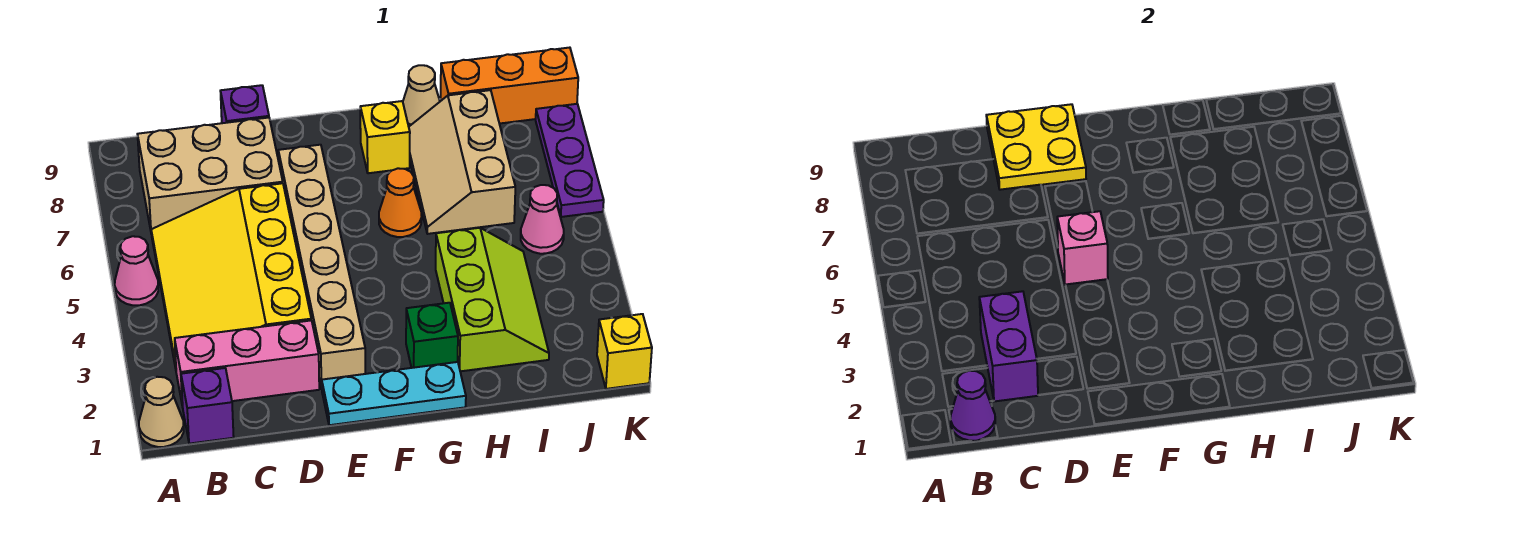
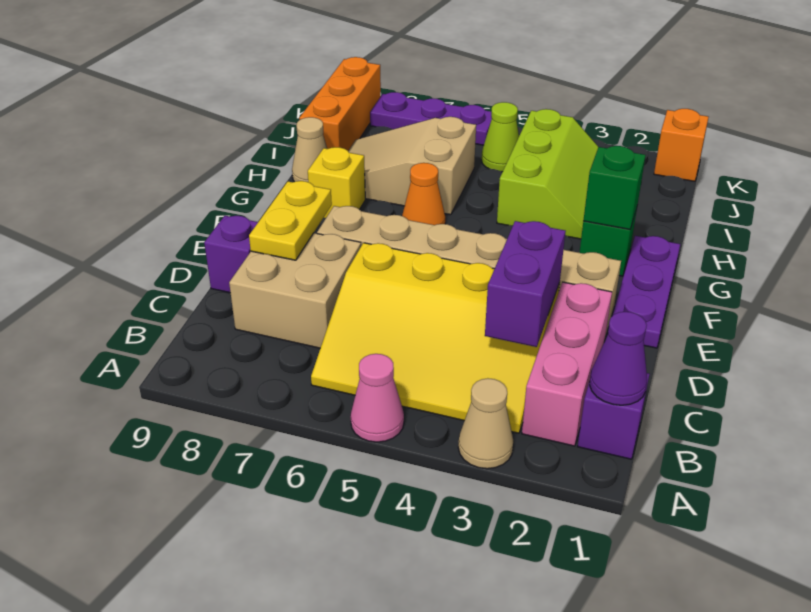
tan cone A1 level 1 -> tan cone A3 level 1
tan brick B7:D8 level 1 -> tan brick C7:D8 level 1
purple brick C2:C3 level 2 -> purple brick C3:D3 level 2
yellow plate D8:E9 level 2 -> yellow plate D8:E8 level 2
cyan plate E1:G1 level 1 -> purple plate E1:G1 level 1
pink brick E5 level 2 -> none
none -> green brick G2 level 2
lime slope H2:I4 level 1 top H -> lime slope H3:J4 level 1 top 4
tan slope H6:I8 level 1 top I -> tan slope H6:I8 level 1 top 6
pink cone J5 level 1 -> lime cone J5 level 1
yellow brick K1 level 1 -> orange brick K1 level 1

